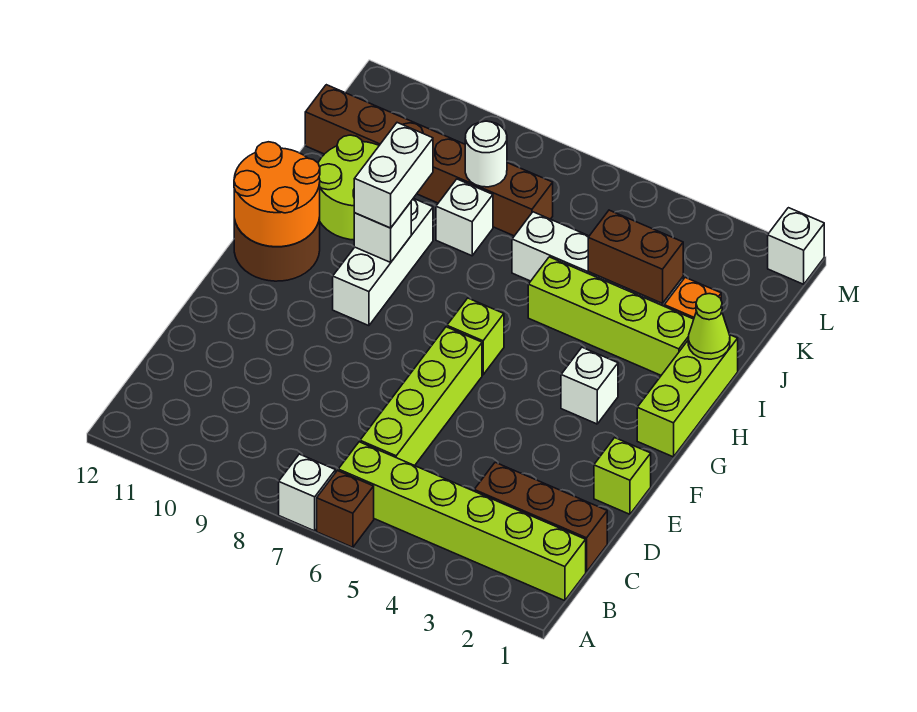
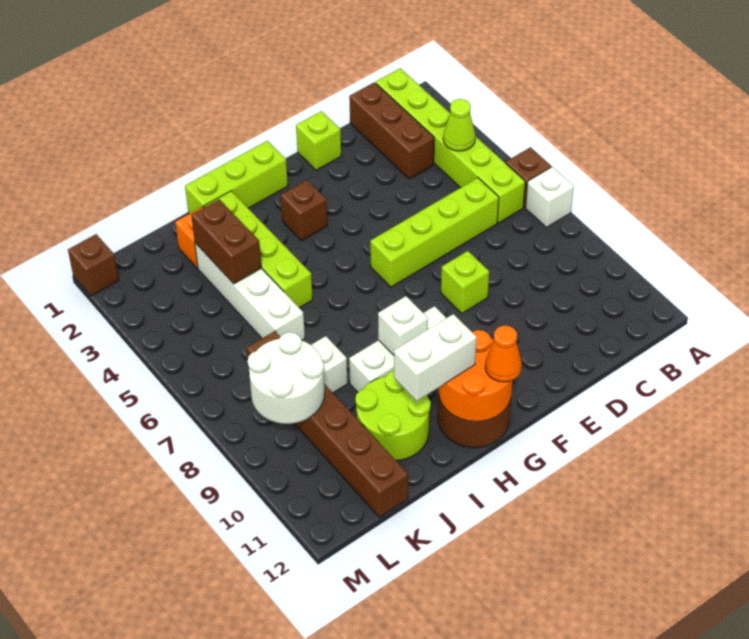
white brick G3 level 1 -> brown brick G3 level 1
lime brick G6 level 1 -> lime brick E8 level 1
none -> orange cone G12 level 3
white brick H9:I9 level 3 -> white brick H11:I11 level 3
lime cone I1 level 2 -> lime cone B4 level 2
white round brick K8 level 2 -> white round brick K8:L9 level 2
white brick M1 level 1 -> brown brick M1 level 1

